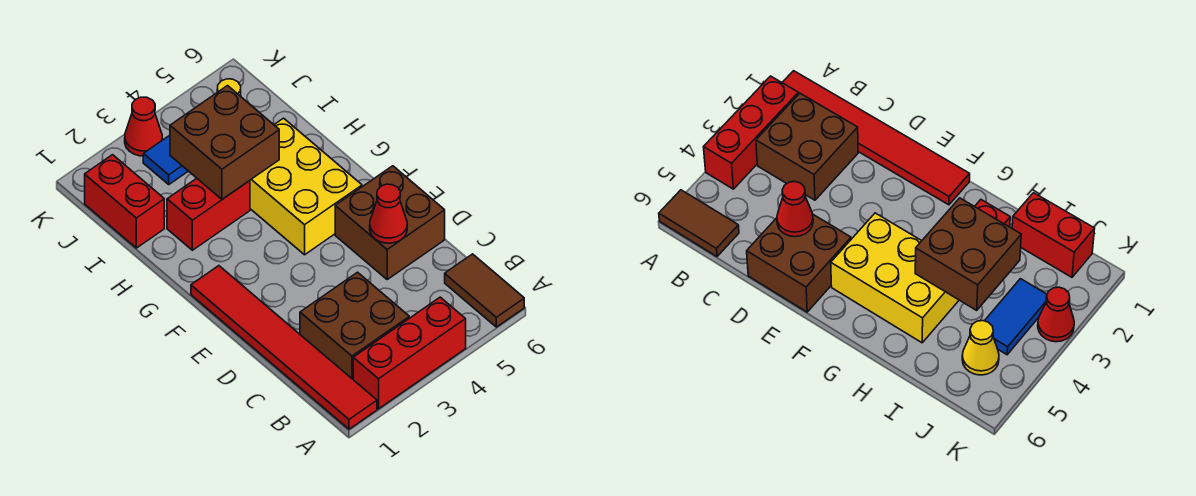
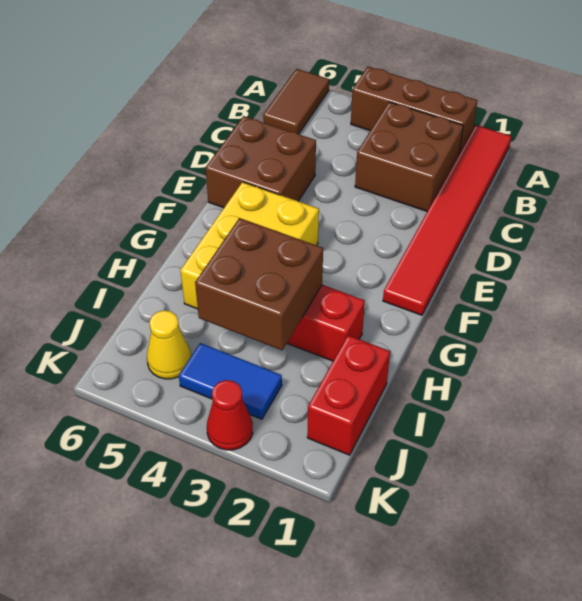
red brick A2:A4 level 1 -> brown brick A2:A4 level 1
red cone D5 level 2 -> none

